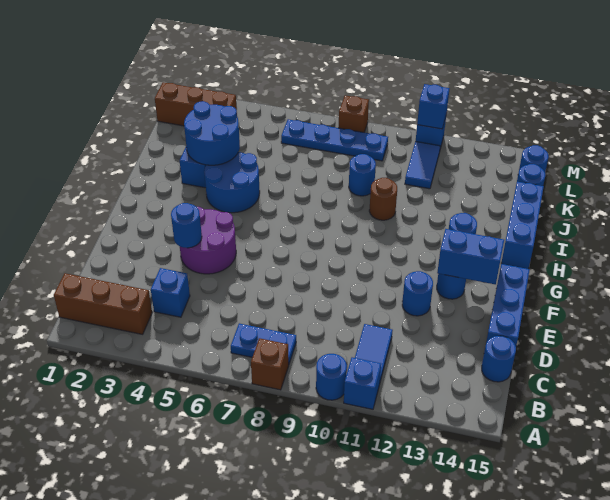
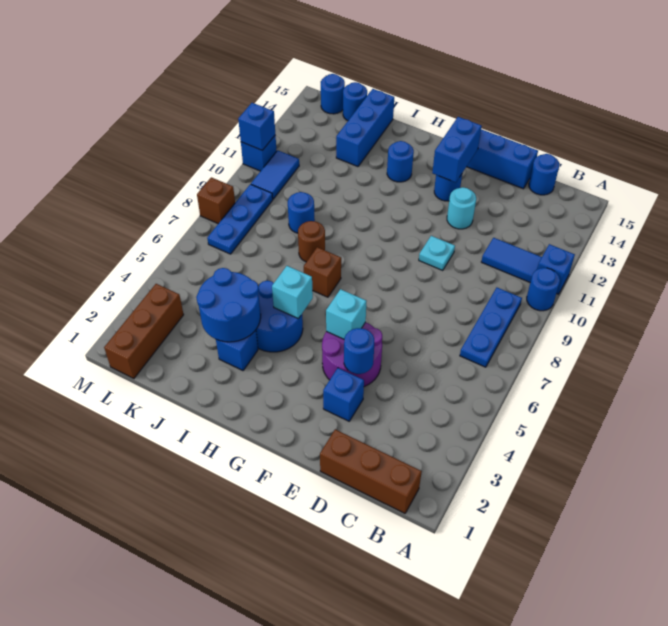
brown brick A8 level 1 -> brown brick H7 level 1
brown brick B1:B3 level 1 -> brown brick B1:D1 level 1
blue plate B7:B8 level 1 -> blue plate B7:B9 level 1
blue brick C4 level 1 -> blue brick E3 level 1
none -> cyan plate E10 level 1
blue round brick E12 level 1 -> cyan round brick E12 level 1
none -> cyan brick F5 level 2
none -> cyan brick H5 level 2
blue brick H15:J15 level 1 -> blue brick J13:J15 level 1
brown round brick I10 level 1 -> brown round brick I8 level 1
blue tile K11:L11 level 1 -> blue tile L10:L11 level 1
blue plate L6:L9 level 1 -> blue plate L7:L9 level 1

